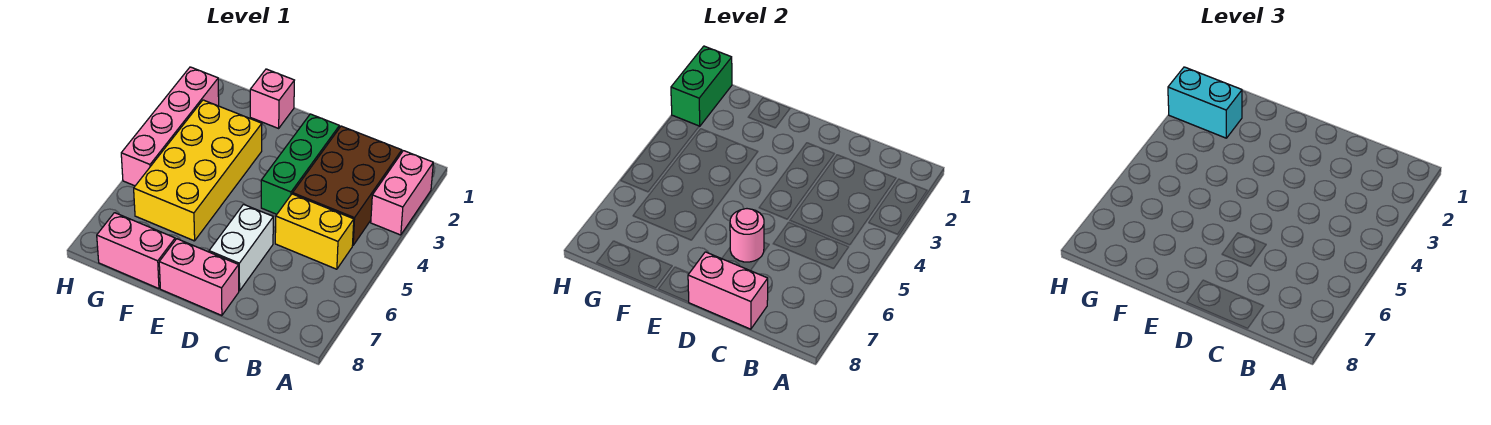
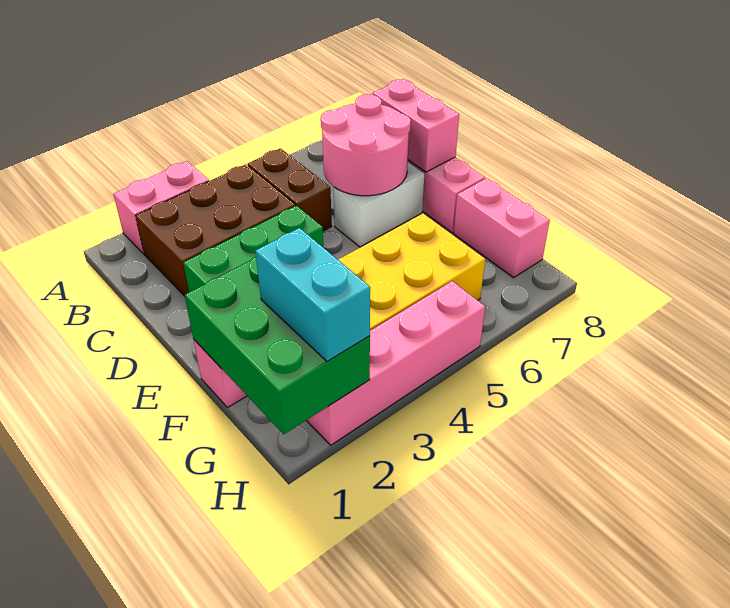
yellow brick B5:C5 level 1 -> brown brick B5:C5 level 1
pink round brick D6 level 2 -> pink round brick C6:D7 level 2
green brick H1:H2 level 2 -> green brick F1:H2 level 2

